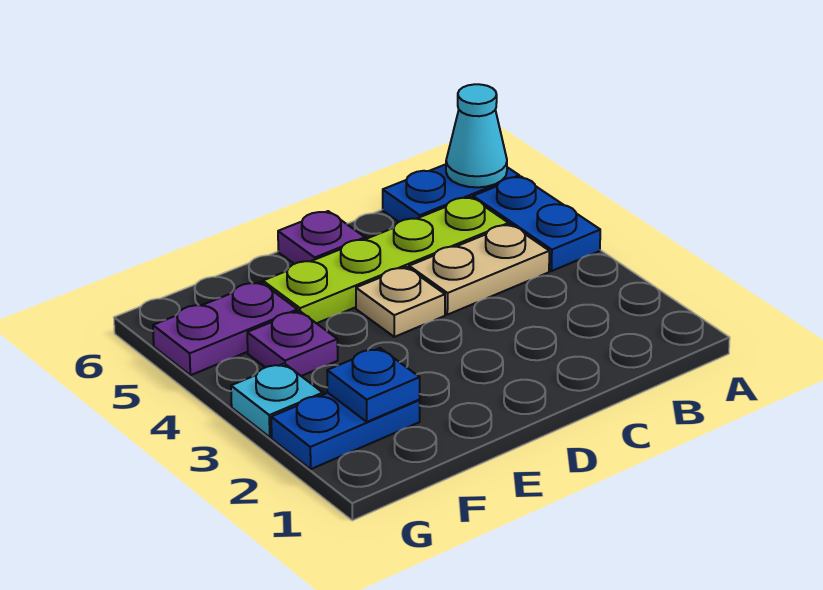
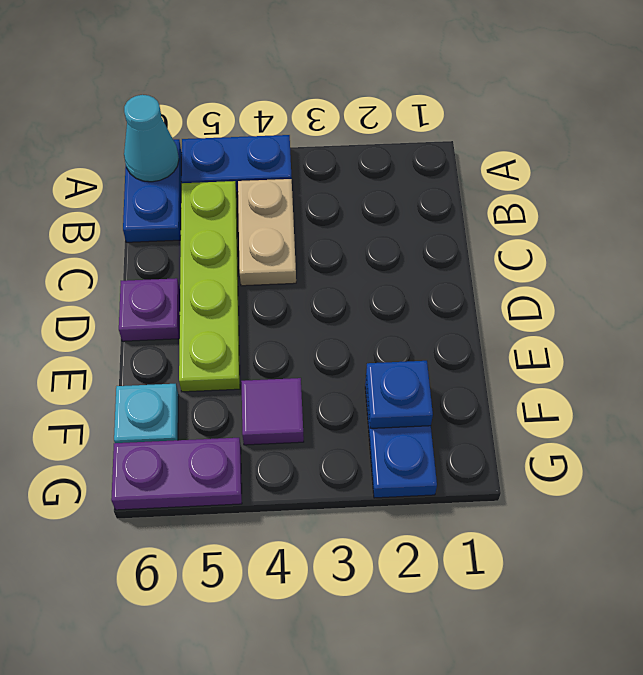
tan plate D4 level 1 -> none
purple plate F4 level 1 -> purple tile F4 level 1
purple plate F5:G5 level 1 -> purple plate G5:G6 level 1
cyan plate G3 level 1 -> cyan plate F6 level 1

